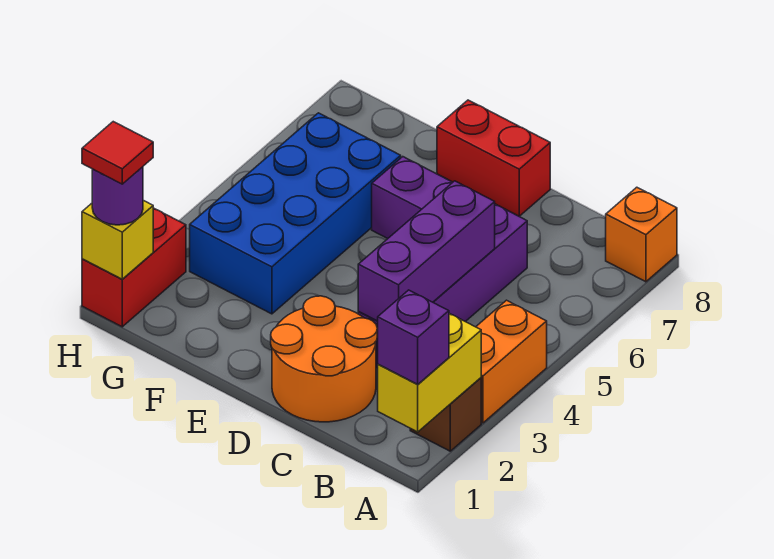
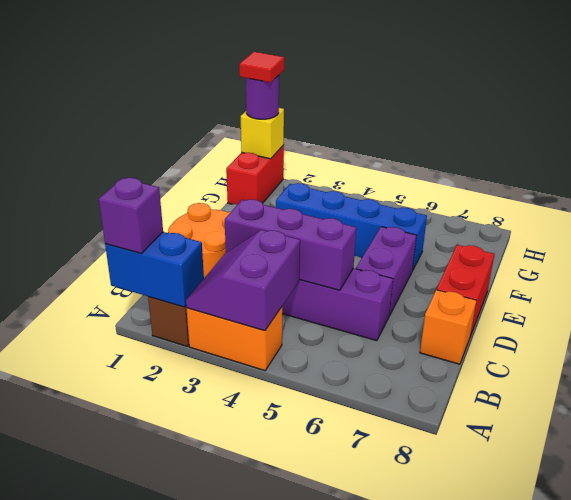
yellow brick A1:A2 level 2 -> blue brick A1:A2 level 2
none -> purple slope A3:B4 level 2 top 4
orange brick A8 level 1 -> orange brick C8 level 1
blue brick F3:G6 level 1 -> blue brick F3:F6 level 1
red brick H1:H2 level 1 -> red brick G1:H1 level 1

